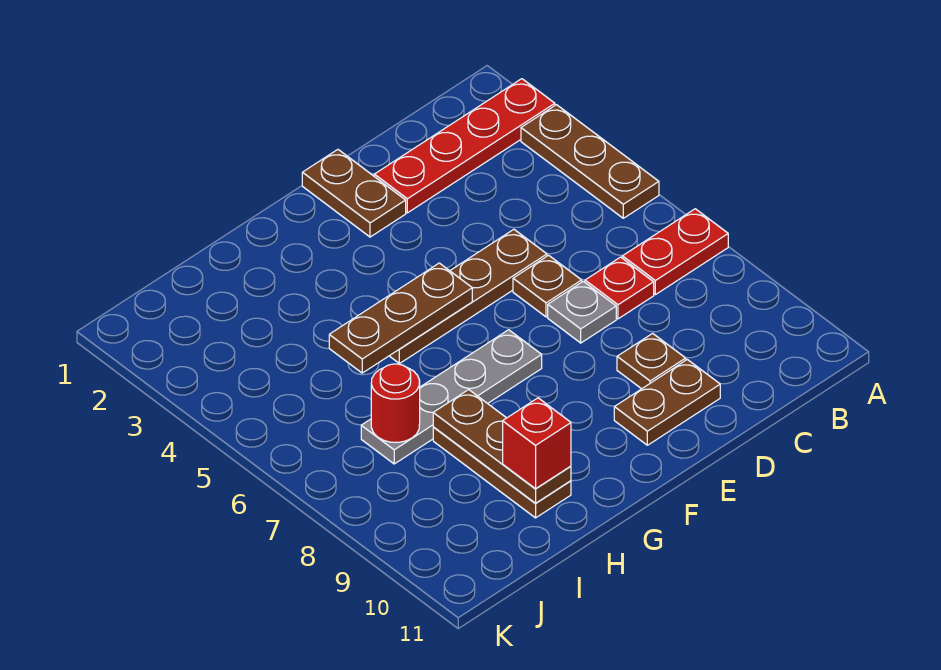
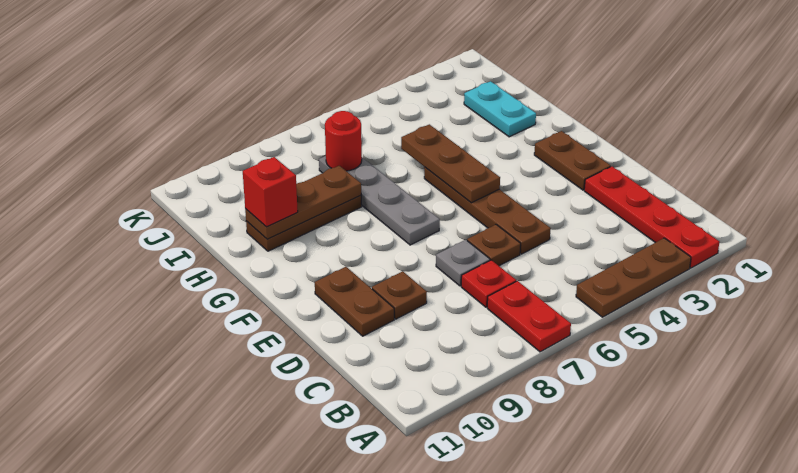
brown plate E1:E2 level 1 -> brown plate E2:F2 level 1
none -> cyan plate H2:I2 level 1

